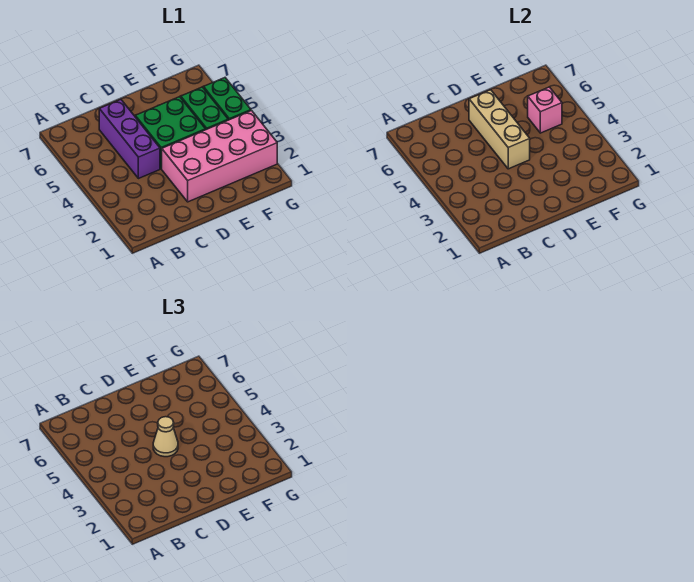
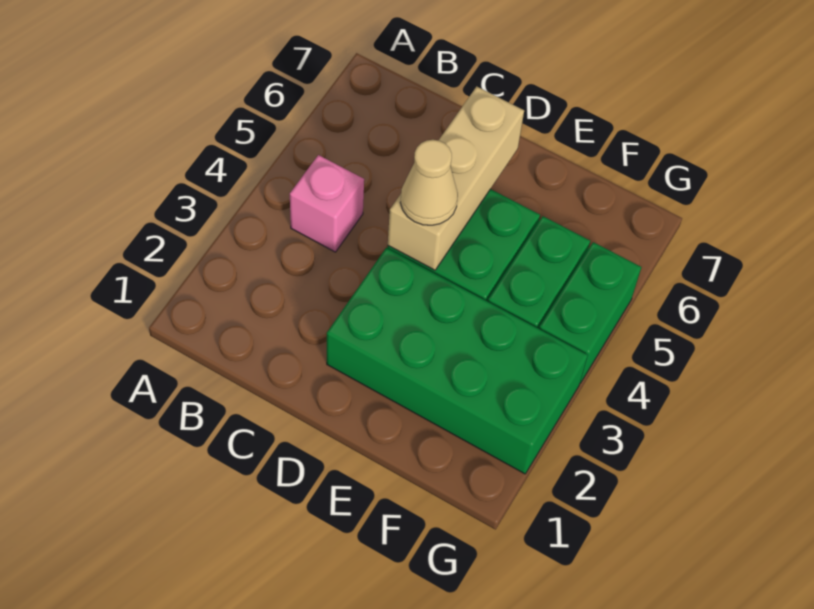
purple brick C4:C6 level 1 -> none
pink brick D2:G3 level 1 -> green brick D2:G3 level 1
pink brick F5 level 2 -> pink brick B4 level 1

